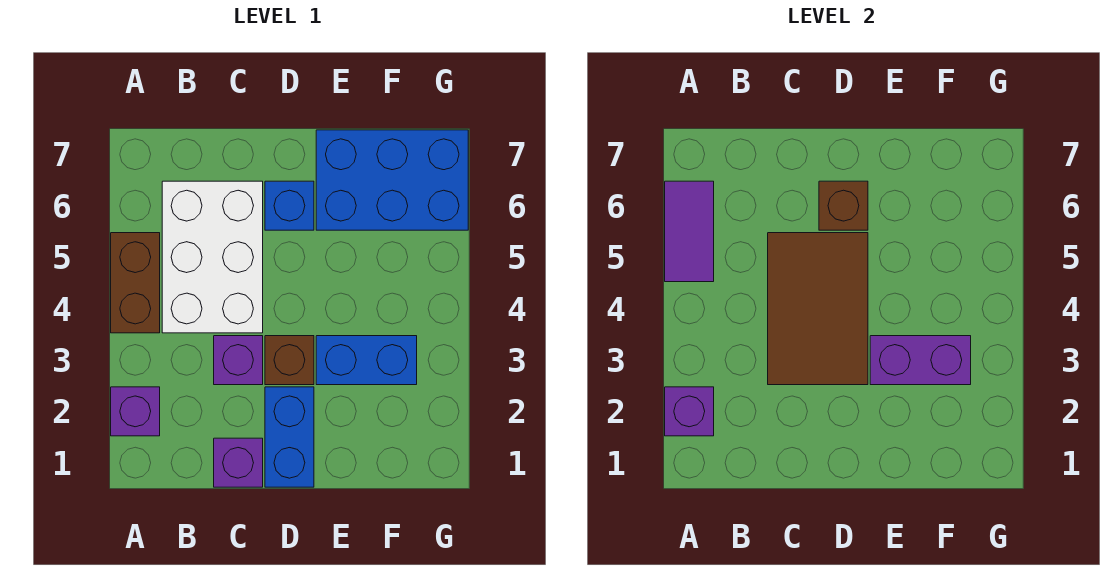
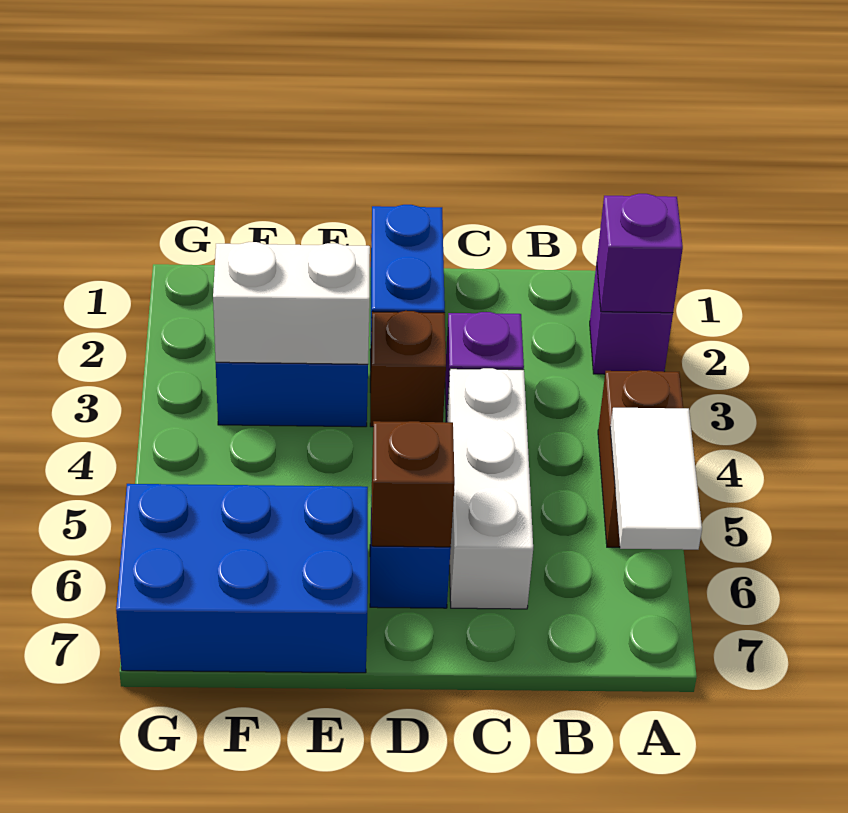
purple tile A5:A6 level 2 -> white tile A5:A6 level 2
white brick B4:C6 level 1 -> white brick C4:C6 level 1
purple brick C1 level 1 -> none
brown tile C3:D5 level 2 -> none
purple brick E3:F3 level 2 -> white brick E3:F3 level 2

